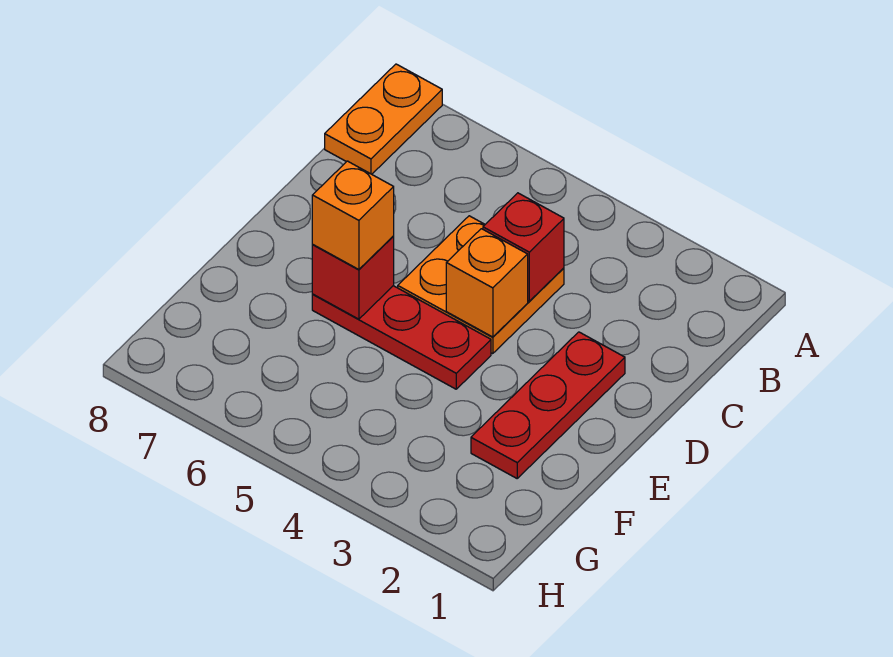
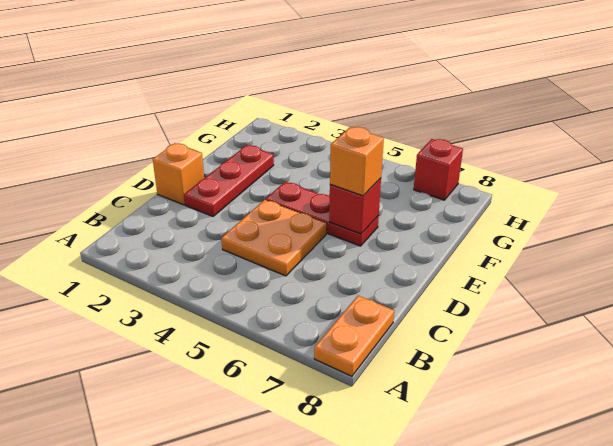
red brick C4 level 2 -> red brick H7 level 1
orange brick D4 level 2 -> orange brick D1 level 1

